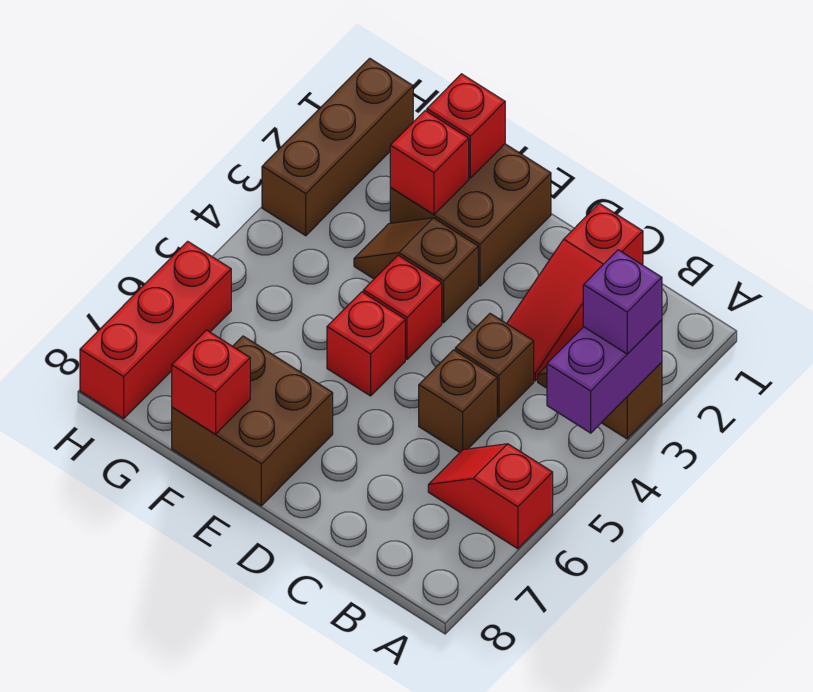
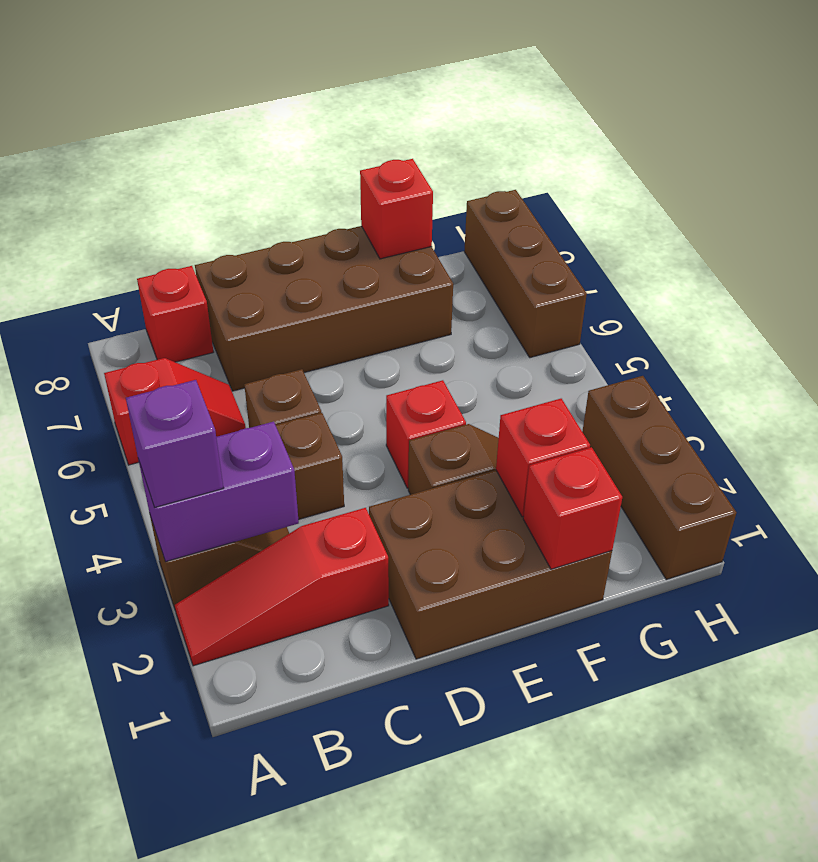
purple brick A3:A4 level 2 -> purple brick A3:B3 level 2
red slope C1:C3 level 1 top 1 -> red slope A2:C2 level 1 top C
brown brick E1:F2 level 1 -> brown brick D1:F2 level 1
red brick E5 level 1 -> red brick B8 level 1
brown brick E7:F8 level 1 -> brown brick C7:F8 level 1
red brick H6:H8 level 1 -> brown brick H6:H8 level 1

